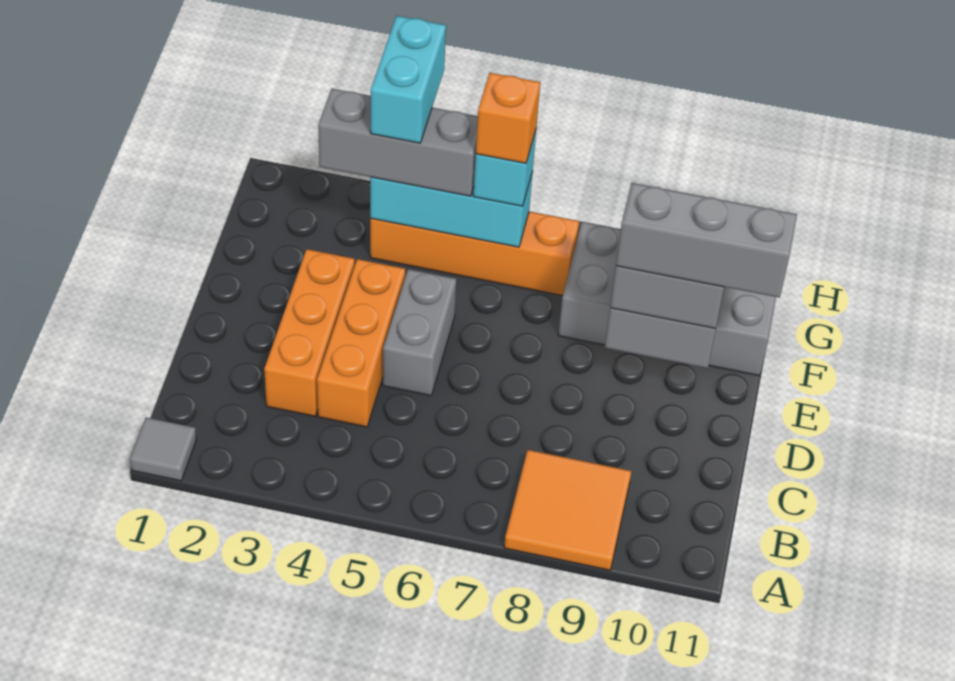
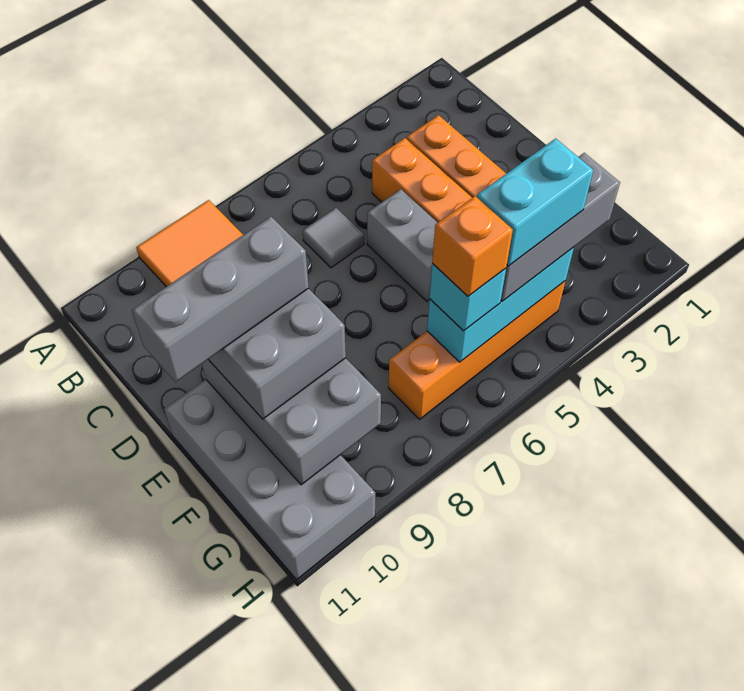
grey tile A1 level 1 -> grey tile C6 level 1
grey brick F8:G11 level 1 -> grey brick E10:H11 level 1
cyan brick G4:H4 level 4 -> cyan brick G4:G5 level 4

